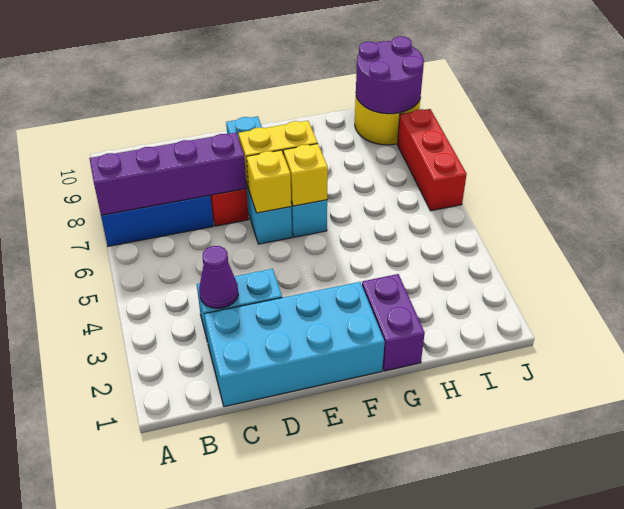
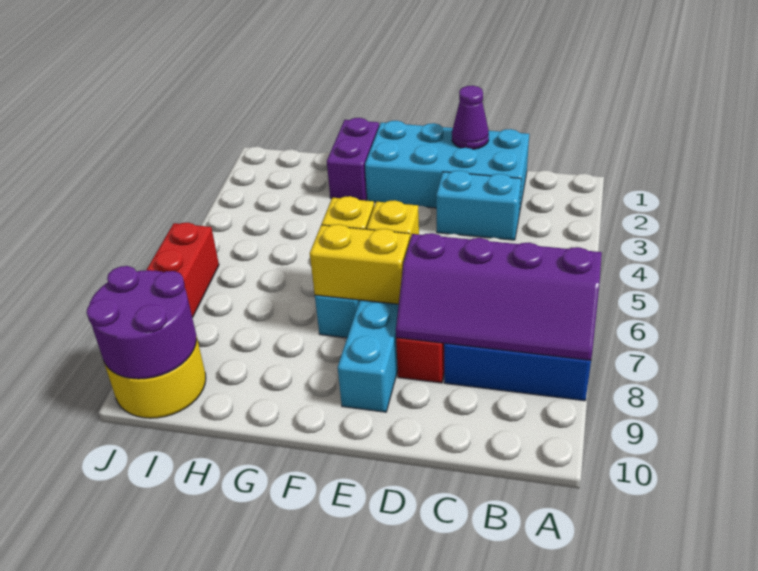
purple cone C3 level 2 -> purple cone D1 level 2

